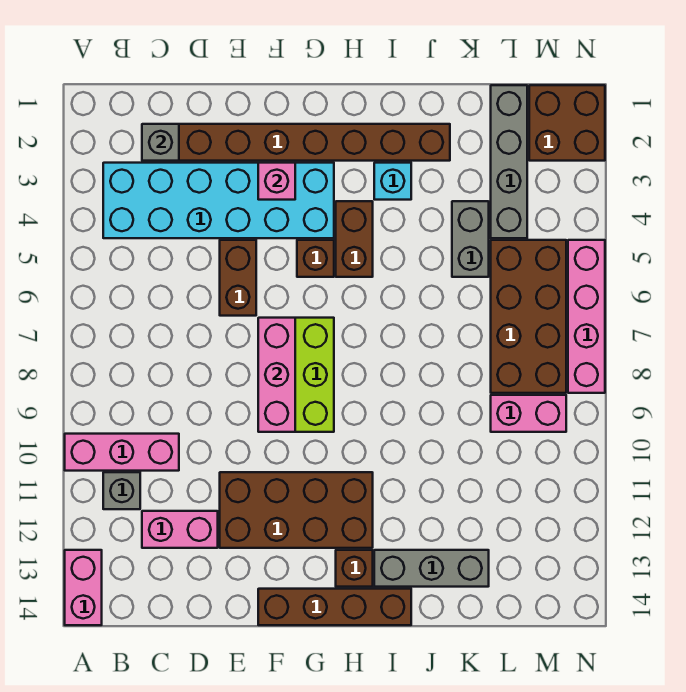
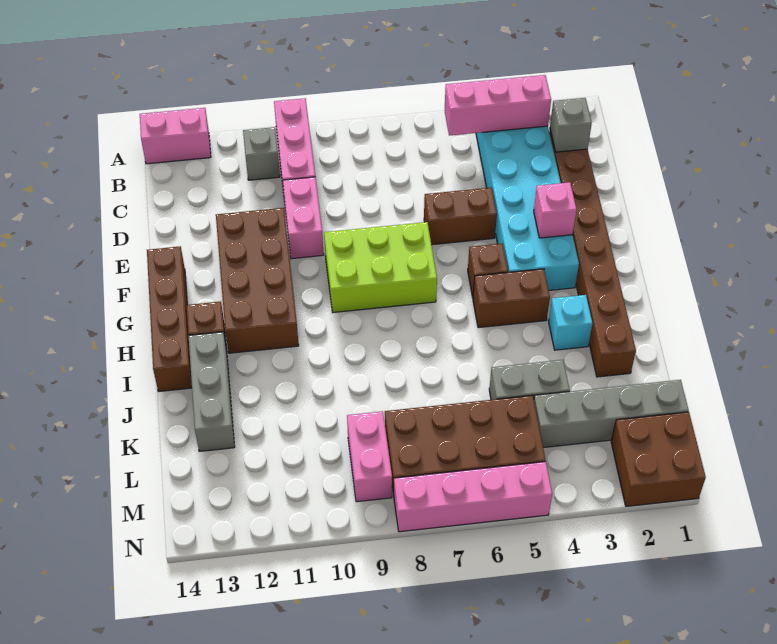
pink brick C12:D12 level 1 -> pink brick D10:E10 level 1
pink brick F7:F9 level 2 -> pink brick B3:B5 level 2

